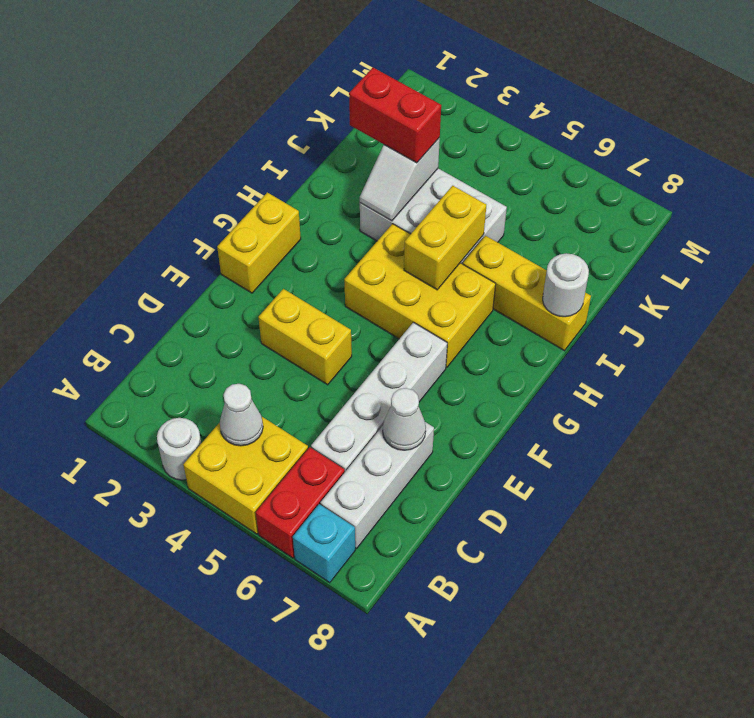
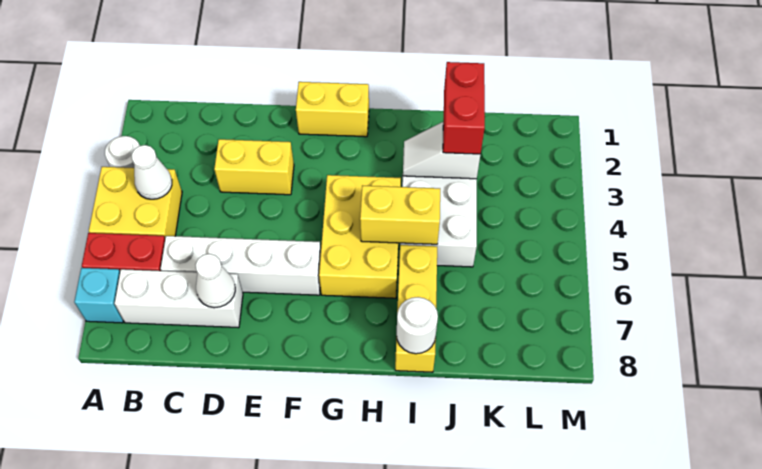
yellow brick E3:E4 level 1 -> yellow brick D3:E3 level 1

